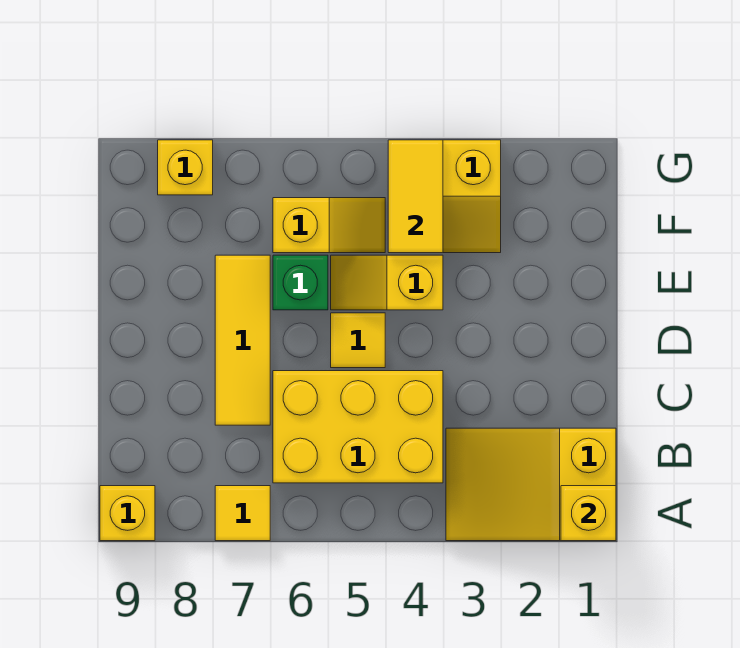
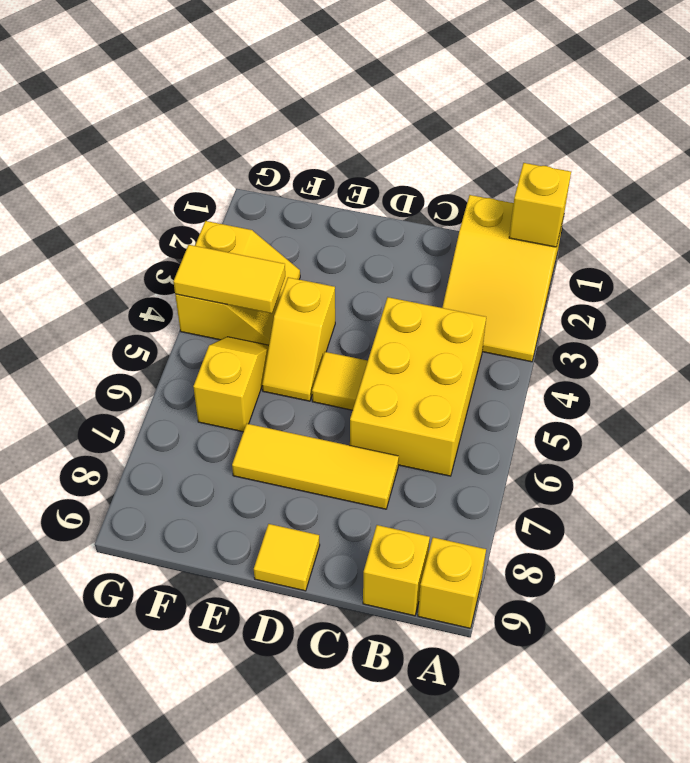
yellow tile A7 level 1 -> yellow tile D9 level 1
green brick E6 level 1 -> none
yellow brick G8 level 1 -> yellow brick B9 level 1

